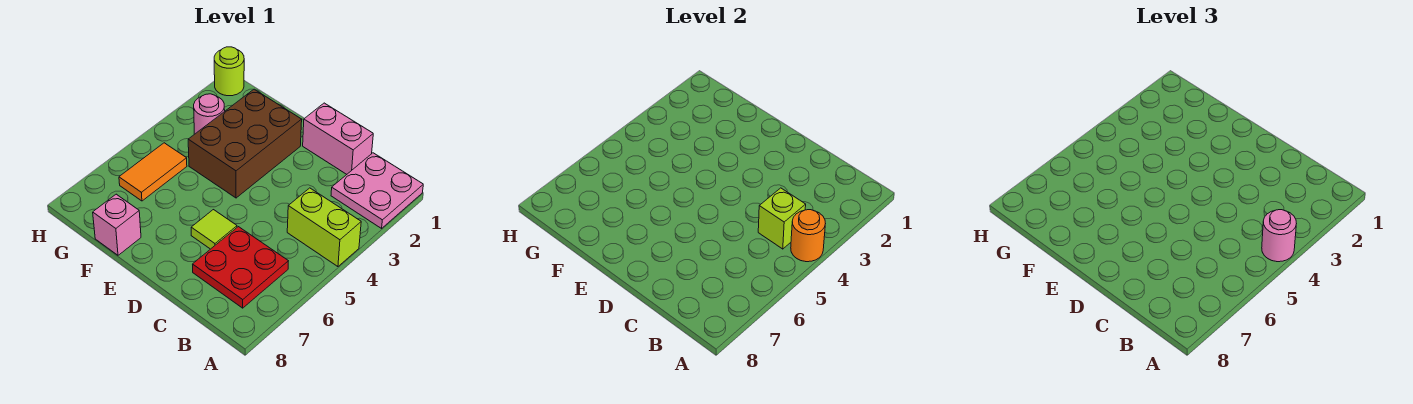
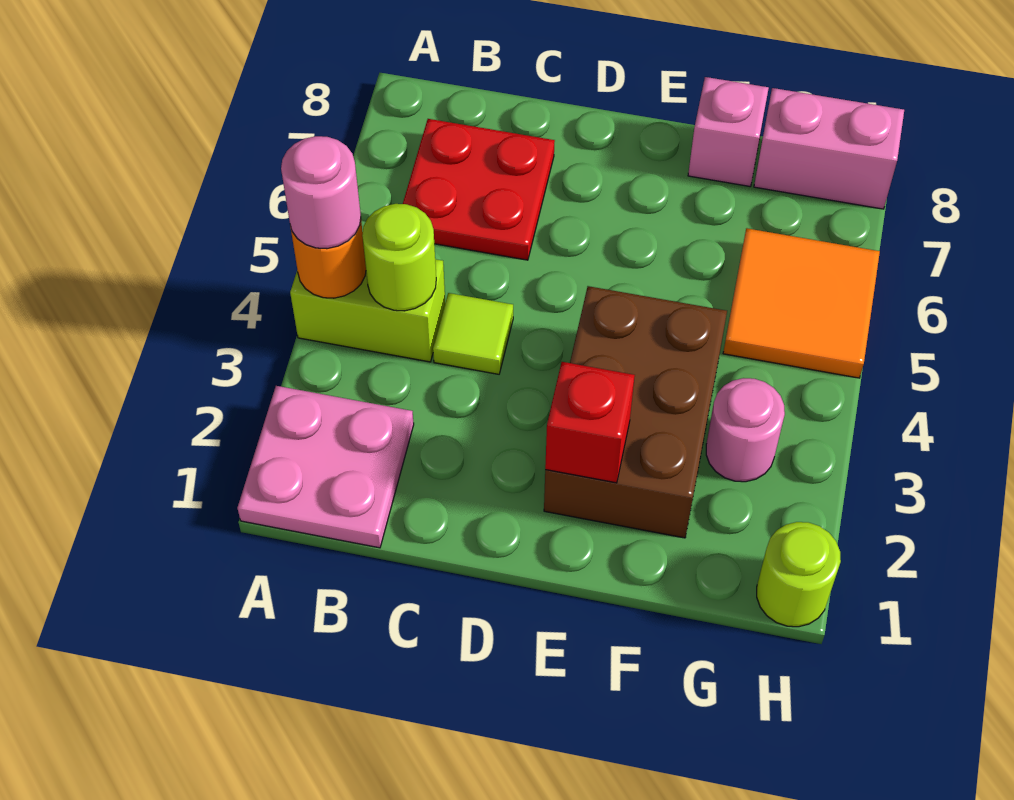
lime brick B4 level 2 -> lime round brick B4 level 2
pink brick C1:D1 level 1 -> pink brick G8:H8 level 1
lime tile D6 level 1 -> lime tile C4 level 1
none -> red brick E2 level 2
orange tile G5:G6 level 1 -> orange tile G5:H6 level 1

